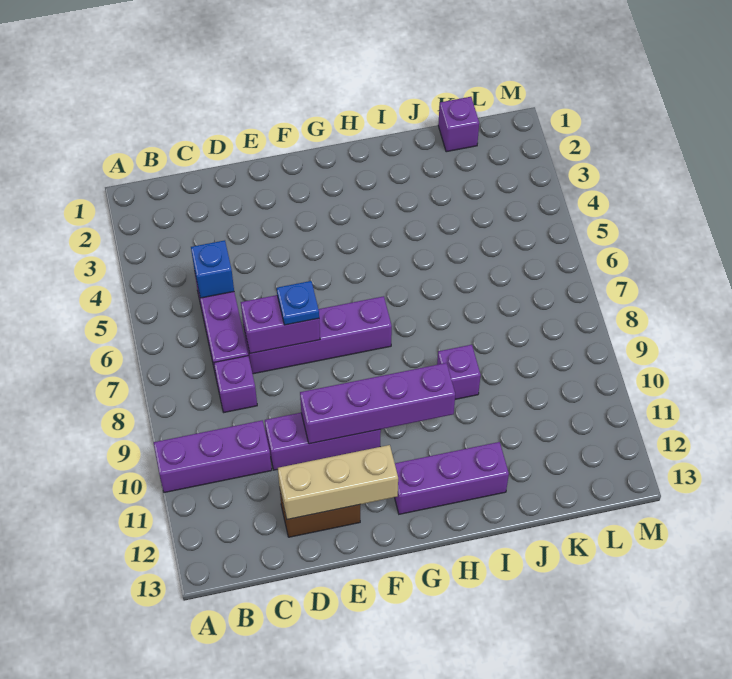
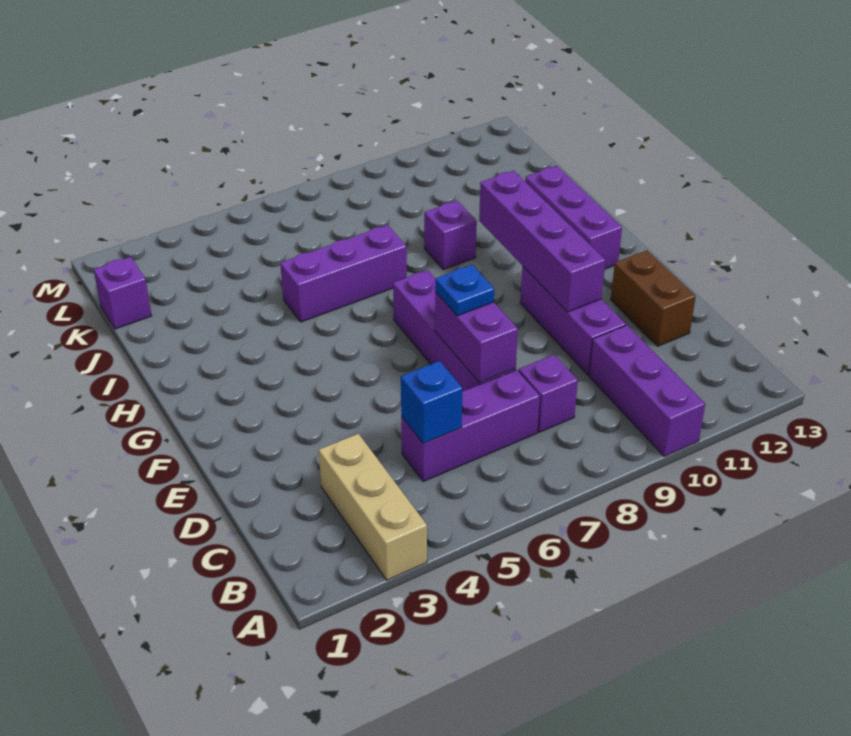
tan brick D12:F12 level 2 -> tan brick A3:C3 level 1
none -> purple brick I5:I7 level 1

